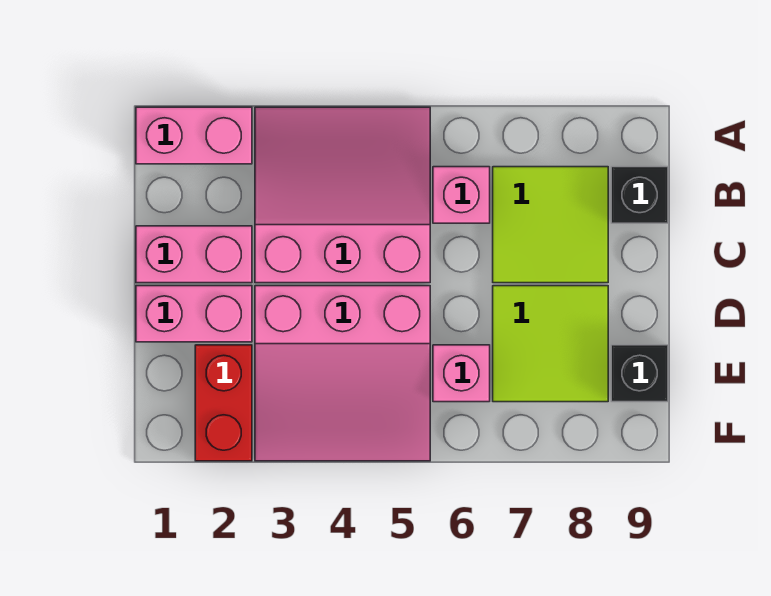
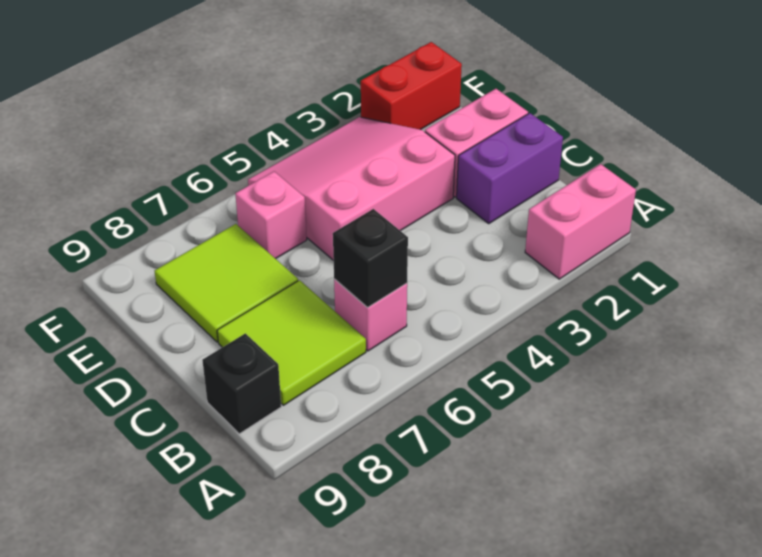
pink slope A3:C5 level 1 top C -> none
pink brick C1:C2 level 1 -> purple brick C1:C2 level 1
red brick E2:F2 level 1 -> red brick F1:F2 level 1
black brick E9 level 1 -> black brick B6 level 2

